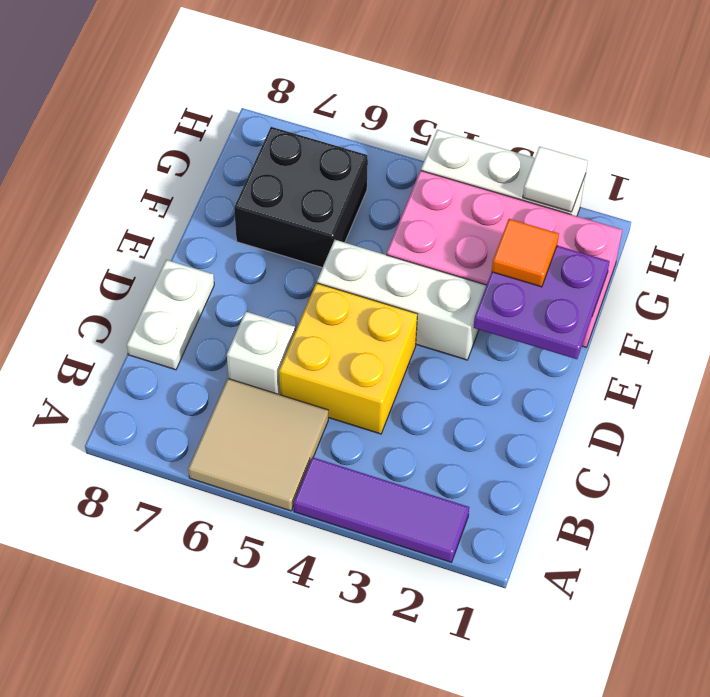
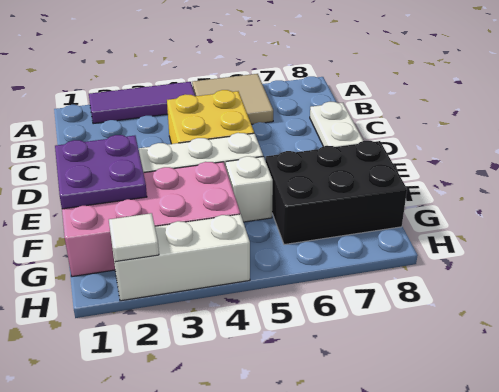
white brick C6 level 1 -> white brick F5 level 1
orange tile F2 level 3 -> none
black brick F6:G7 level 1 -> black brick F6:G8 level 1

